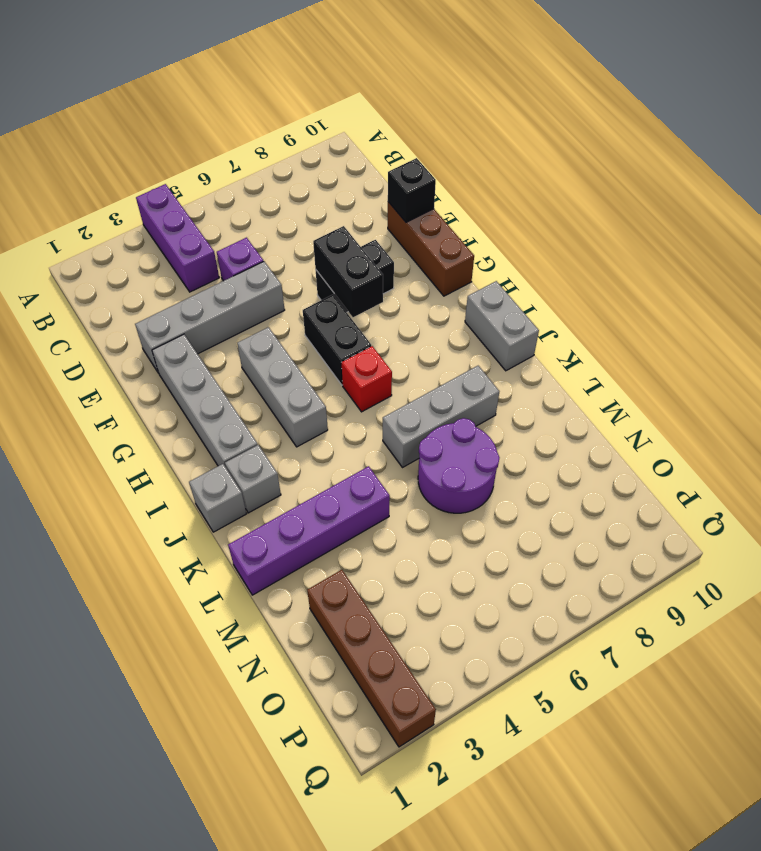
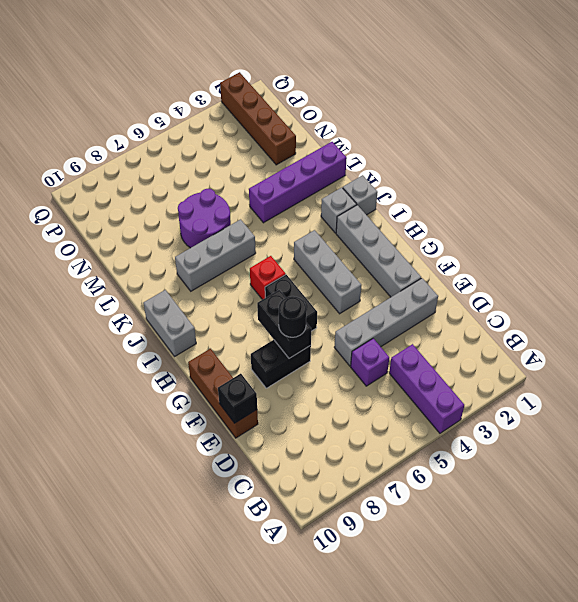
none -> black round brick F7 level 3

